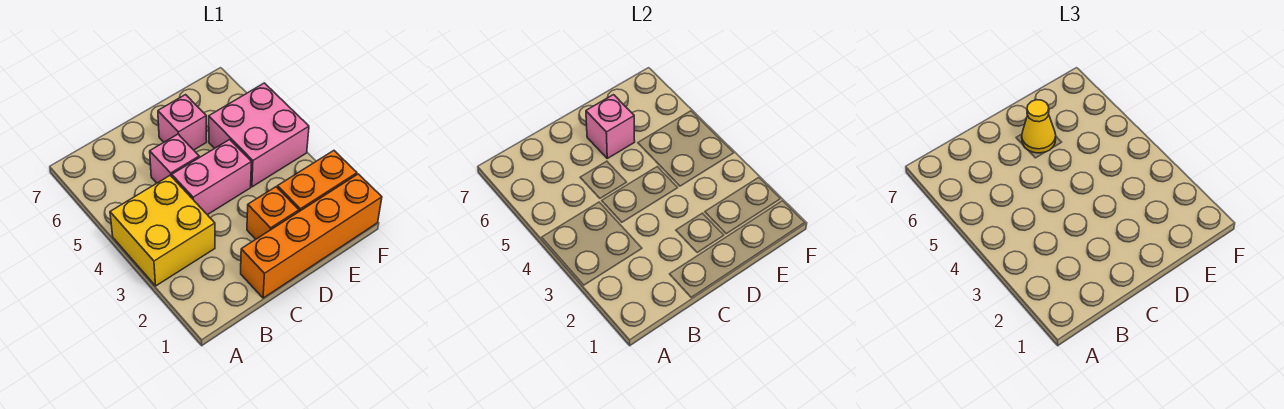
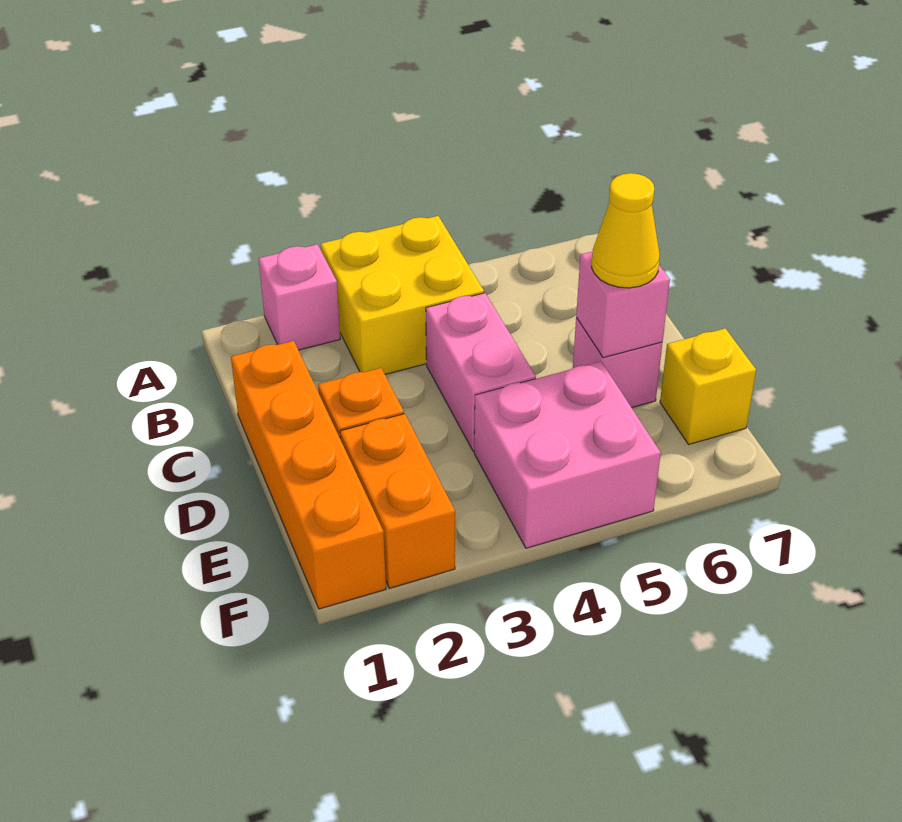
pink brick C5 level 1 -> pink brick A2 level 1
none -> yellow brick E7 level 1

